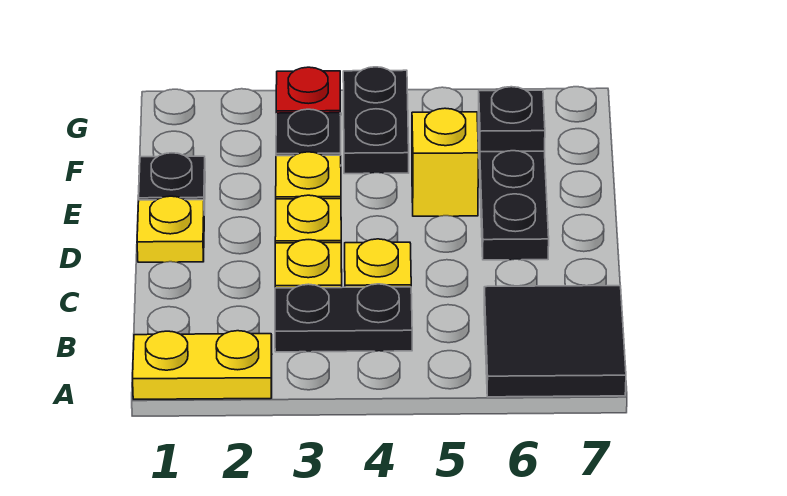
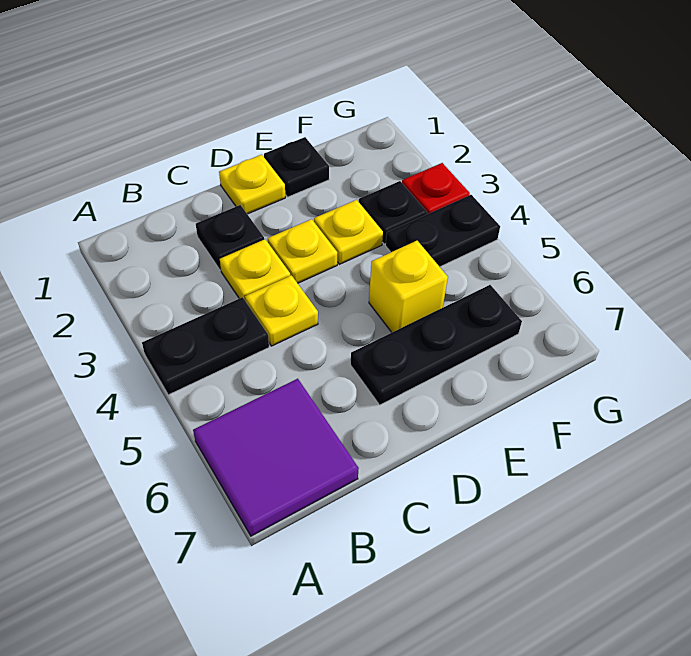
yellow plate A1:A2 level 1 -> none
black tile A6:B7 level 1 -> purple tile A6:B7 level 1
black plate B3:B4 level 1 -> black plate A4:B4 level 1
black plate F6 level 2 -> black plate C2 level 1

